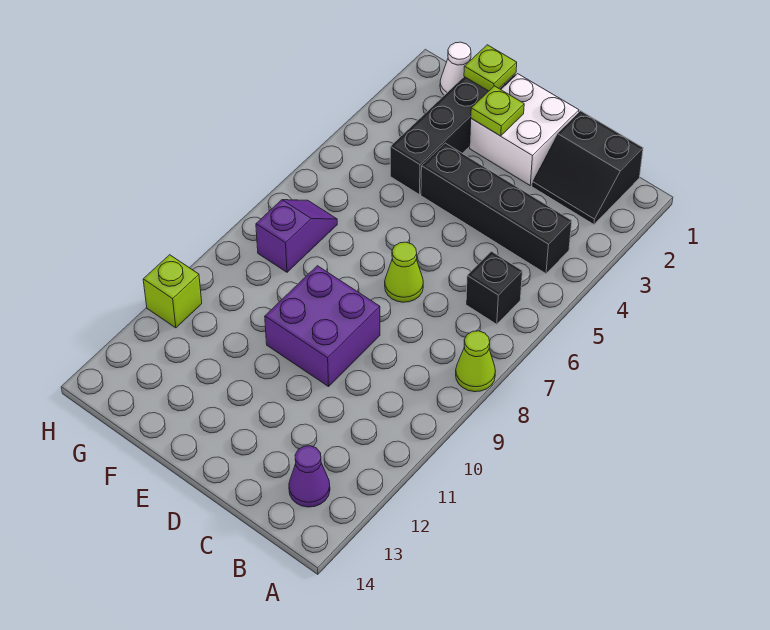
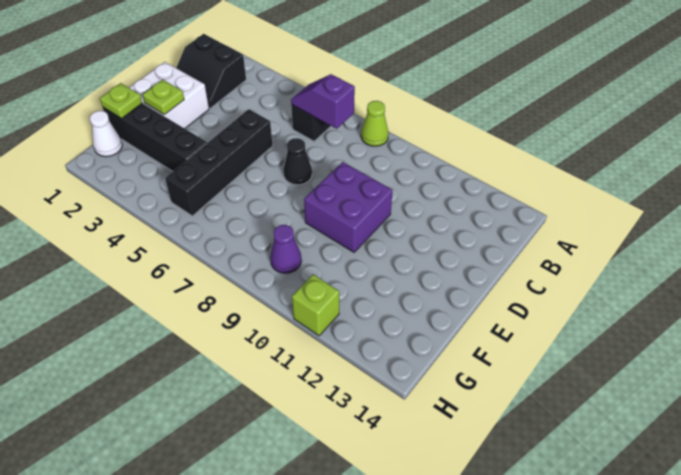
black slope B1:C2 level 1 top 1 -> black slope B1:C2 level 1 top B
black brick B4:E4 level 1 -> black brick D5:G5 level 1
purple cone B13 level 1 -> purple cone G9 level 1
lime cone D7 level 1 -> black cone D7 level 1
purple slope G7:G8 level 1 top 8 -> purple slope B6:B7 level 2 top 7

